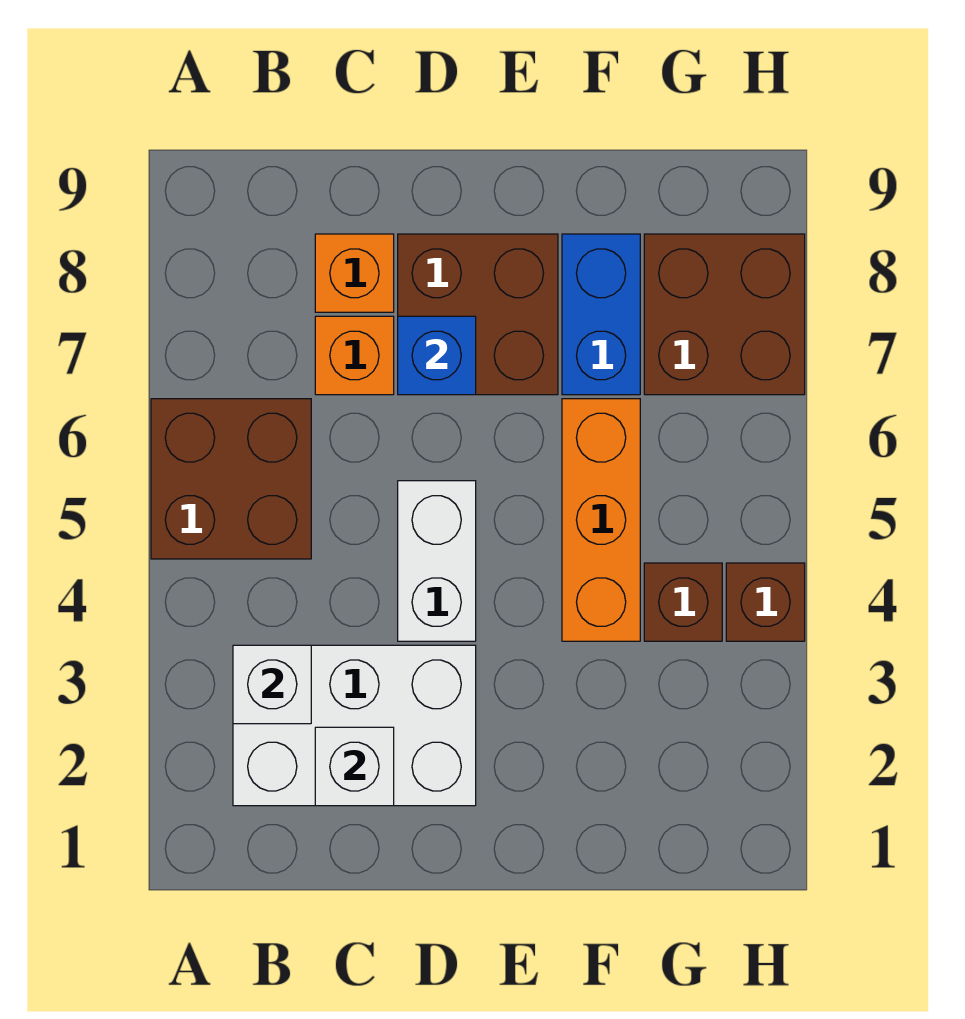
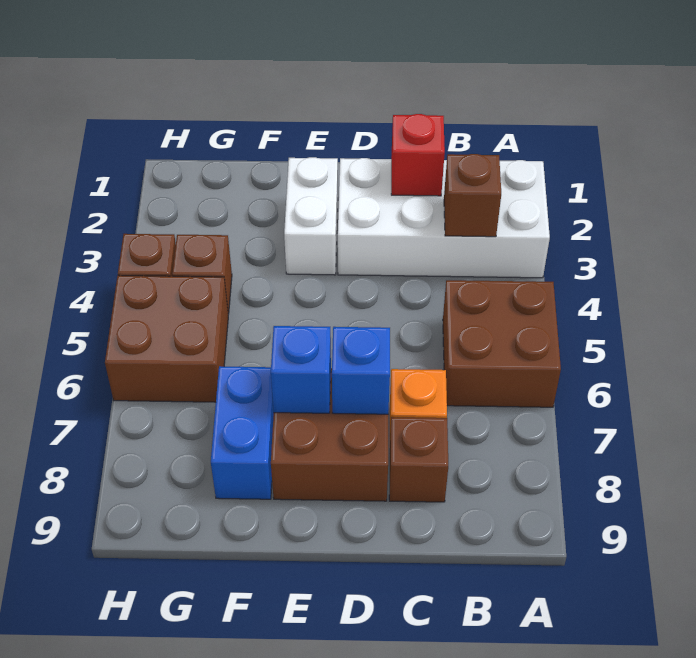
white brick B2:D3 level 1 -> white brick A2:D3 level 1
white brick B3 level 2 -> brown brick B3 level 2
white brick C2 level 2 -> red brick C2 level 2
orange brick C8 level 1 -> brown brick C8 level 1
white brick D4:D5 level 1 -> white brick E2:E3 level 1
none -> blue brick E7 level 2
orange brick F4:F6 level 1 -> none
brown brick G7:H8 level 1 -> brown brick G5:H6 level 1

